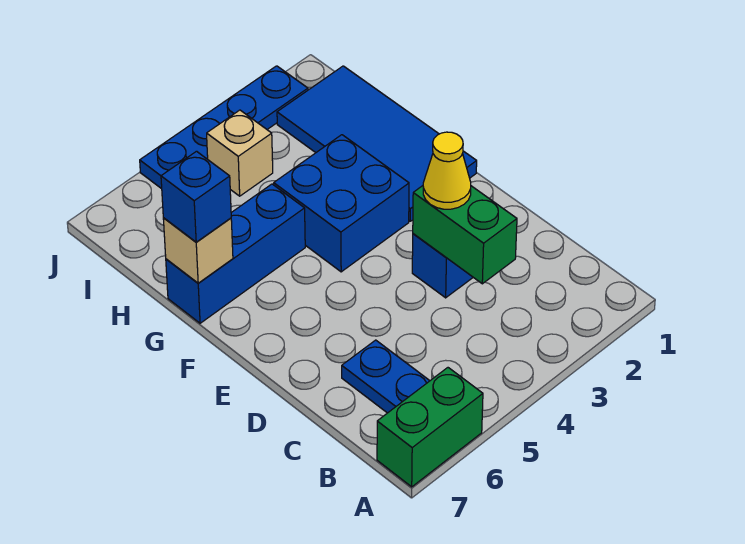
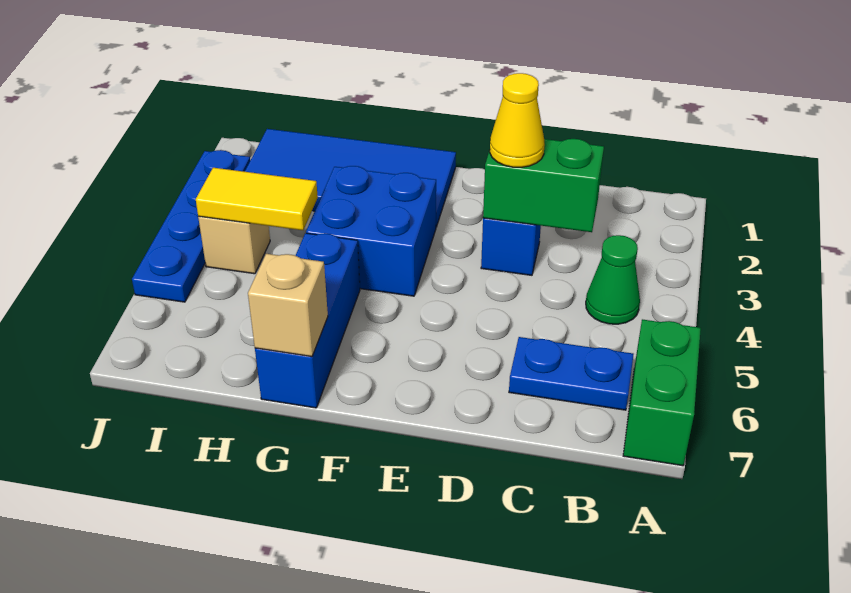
none -> green cone B4 level 1
blue brick G7 level 3 -> none
none -> yellow tile H4:I4 level 2

